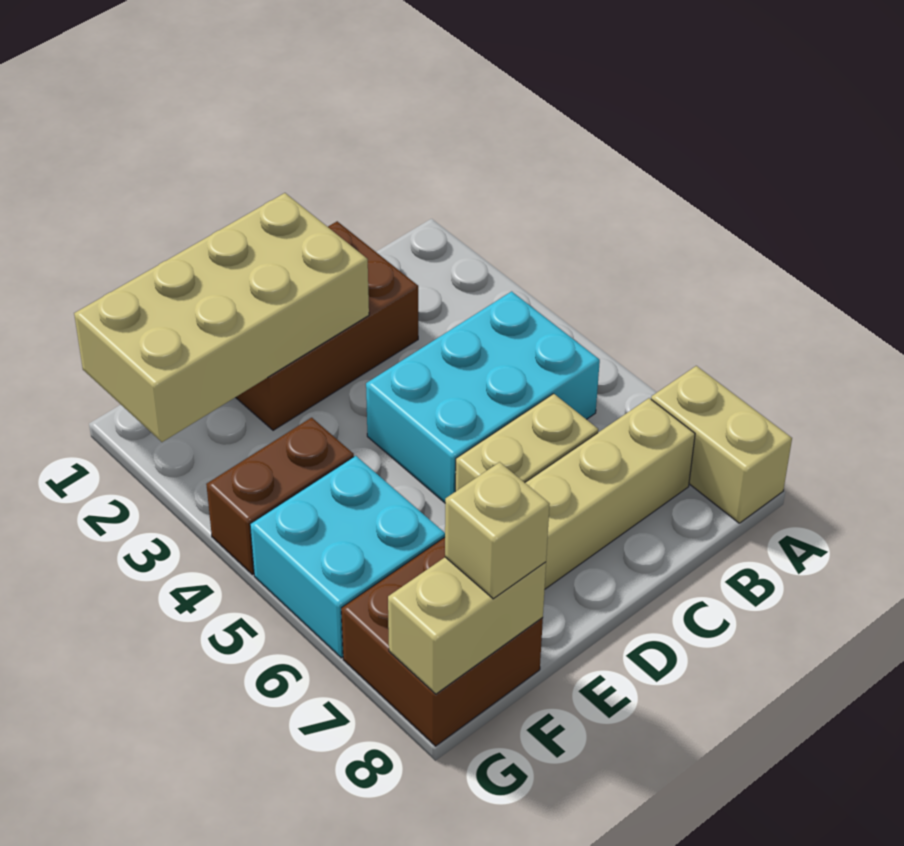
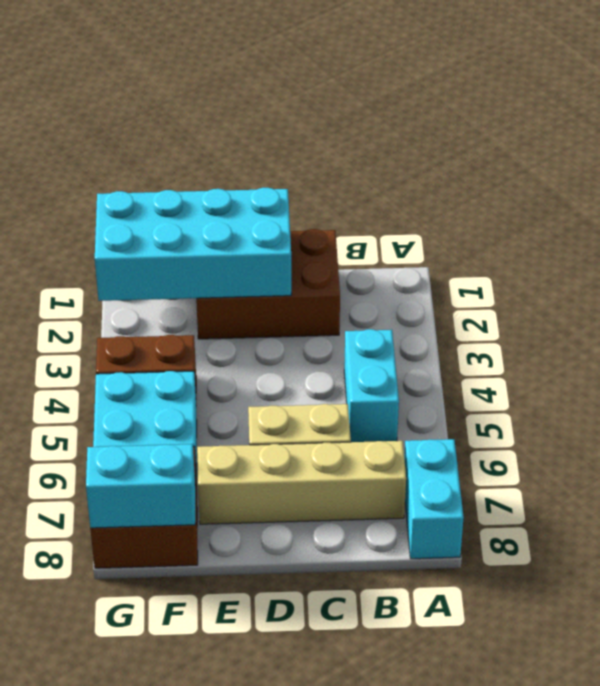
tan brick A7:A8 level 1 -> cyan brick A7:A8 level 1
cyan brick B4:D5 level 1 -> cyan brick B4:B5 level 1
tan brick D1:G2 level 2 -> cyan brick D1:G2 level 2
tan brick F8:G8 level 2 -> cyan brick F8:G8 level 2
tan brick F8 level 3 -> none

